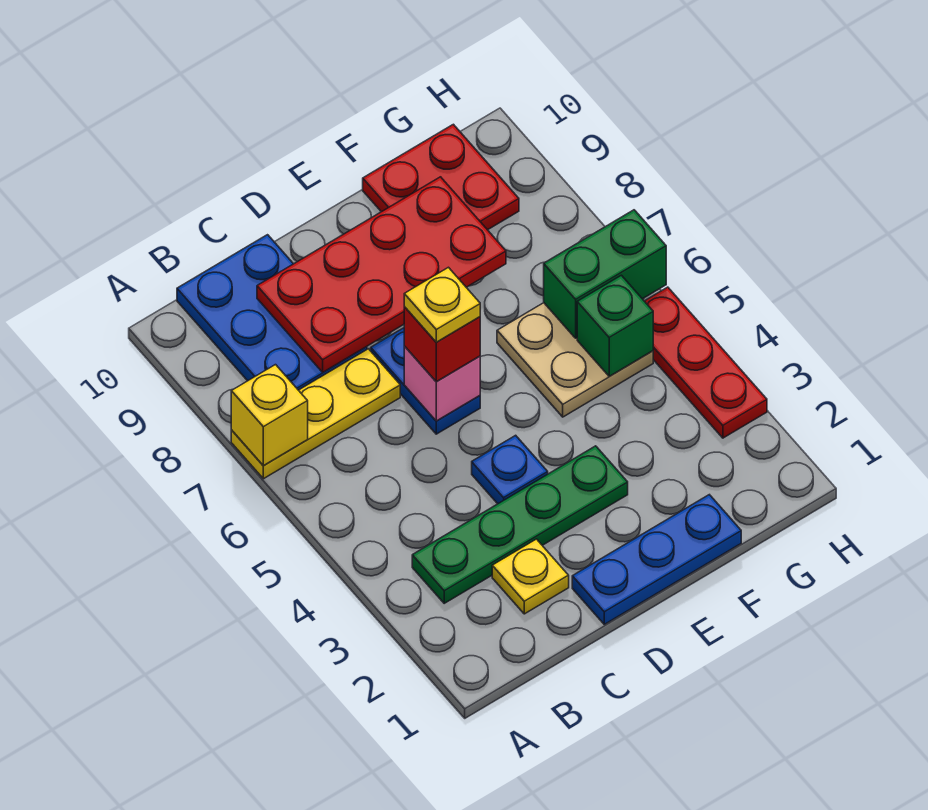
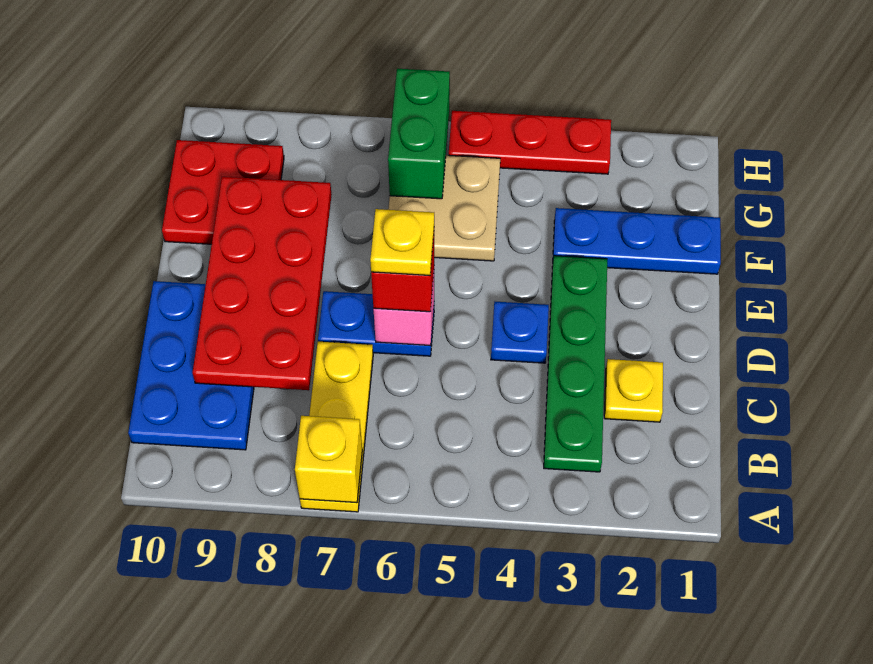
blue plate B8:C10 level 1 -> blue plate B9:D10 level 1
blue plate D1:F1 level 1 -> blue plate F1:F3 level 1
green brick G5 level 2 -> none

